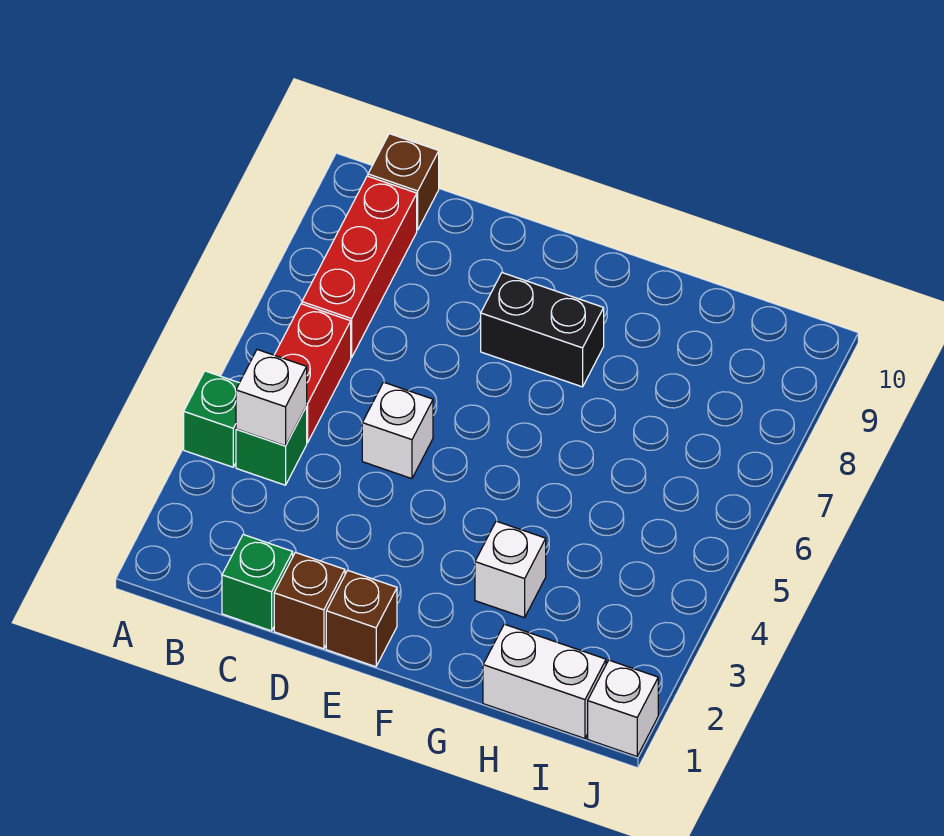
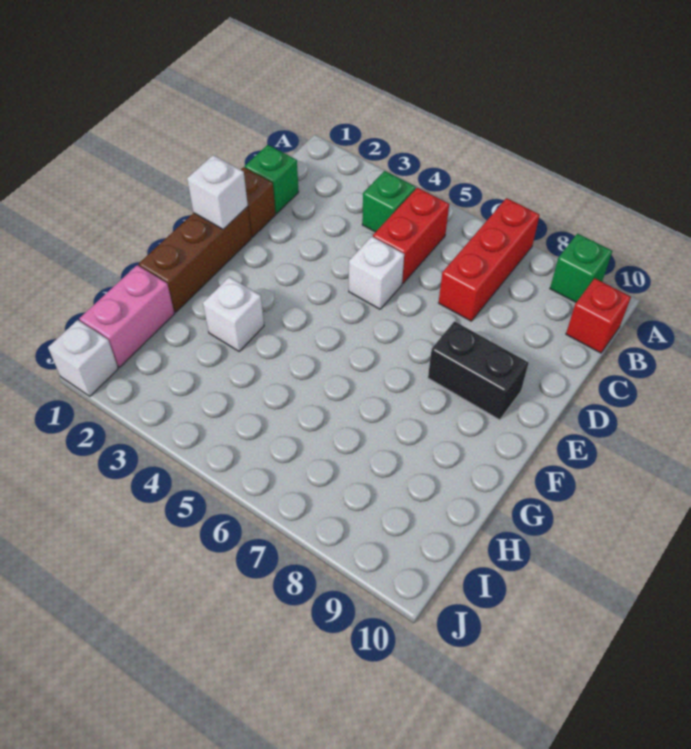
green brick A4 level 1 -> green brick A9 level 1
white brick B4 level 2 -> white brick E1 level 2
red brick B5:B6 level 1 -> red brick B5:C5 level 1
red brick B7:B9 level 1 -> red brick A7:C7 level 1
brown brick B10 level 1 -> red brick B10 level 1
brown brick E1 level 1 -> brown brick E1:G1 level 1
black brick E8:F8 level 1 -> black brick E8:E9 level 1
white brick H1:I1 level 1 -> pink brick H1:I1 level 1

